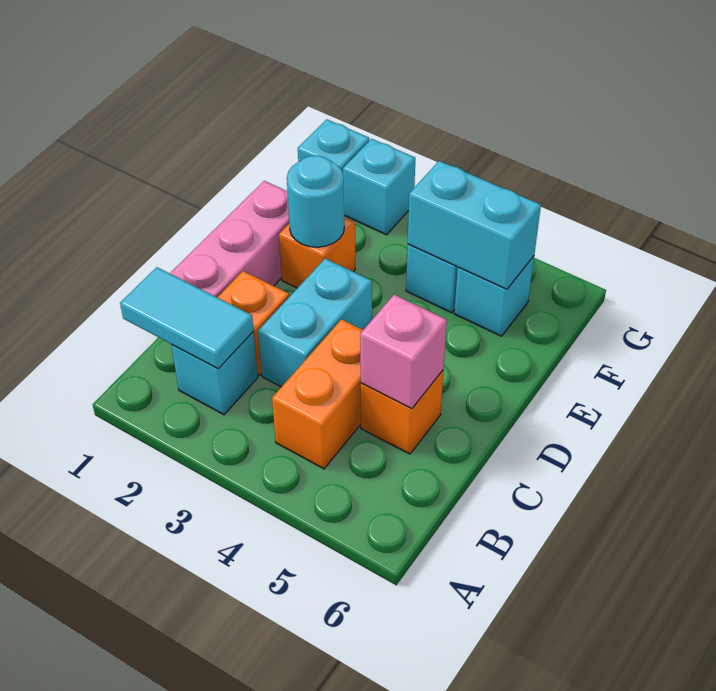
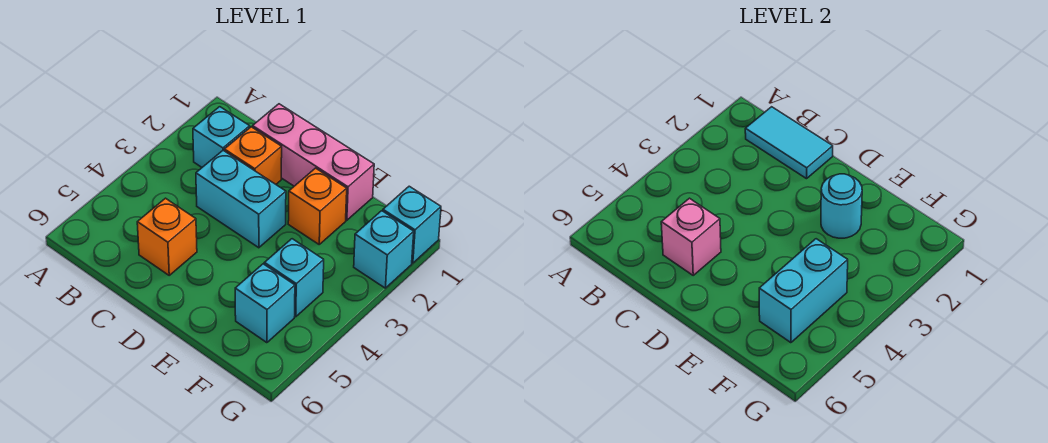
cyan tile B1:B2 level 2 -> cyan tile B1:C1 level 2
orange brick B4:C4 level 1 -> none

